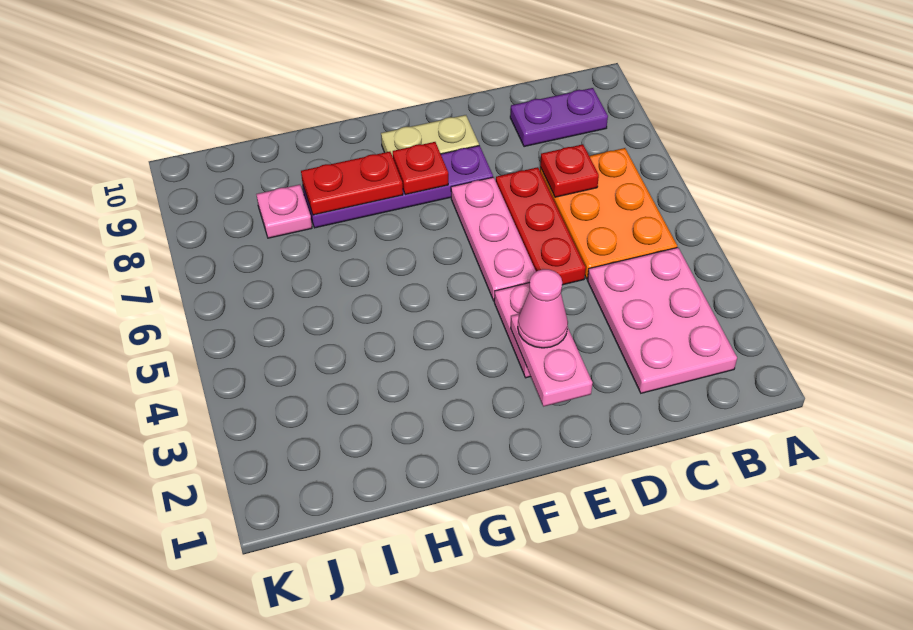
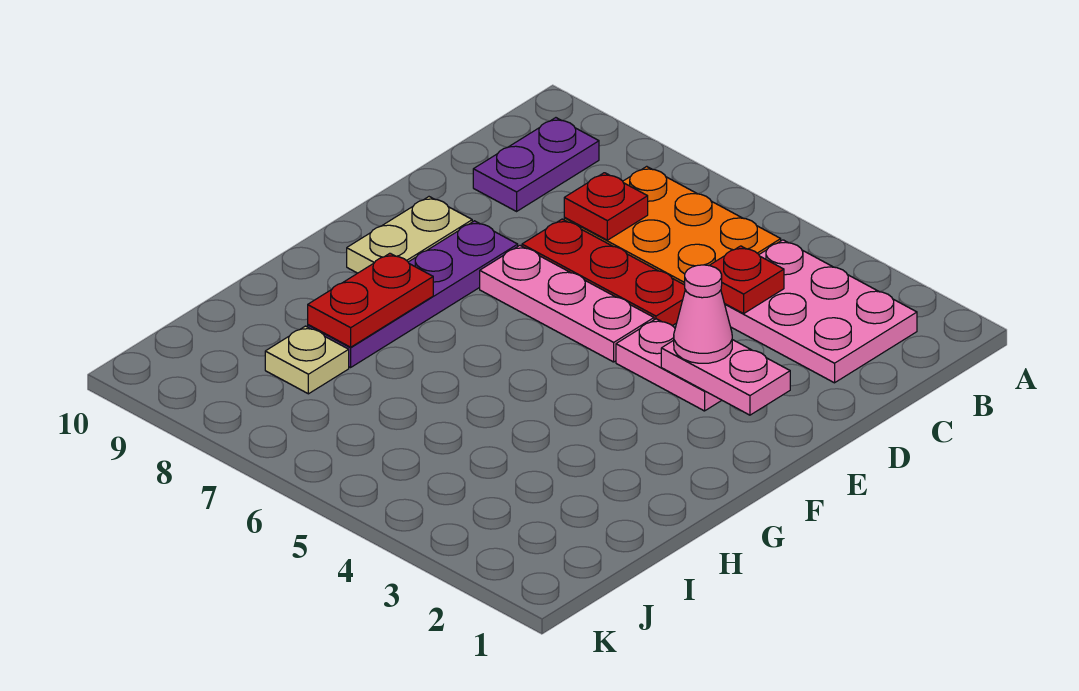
red plate F8 level 2 -> red plate C4 level 2
pink plate I8 level 1 -> tan plate I8 level 1

